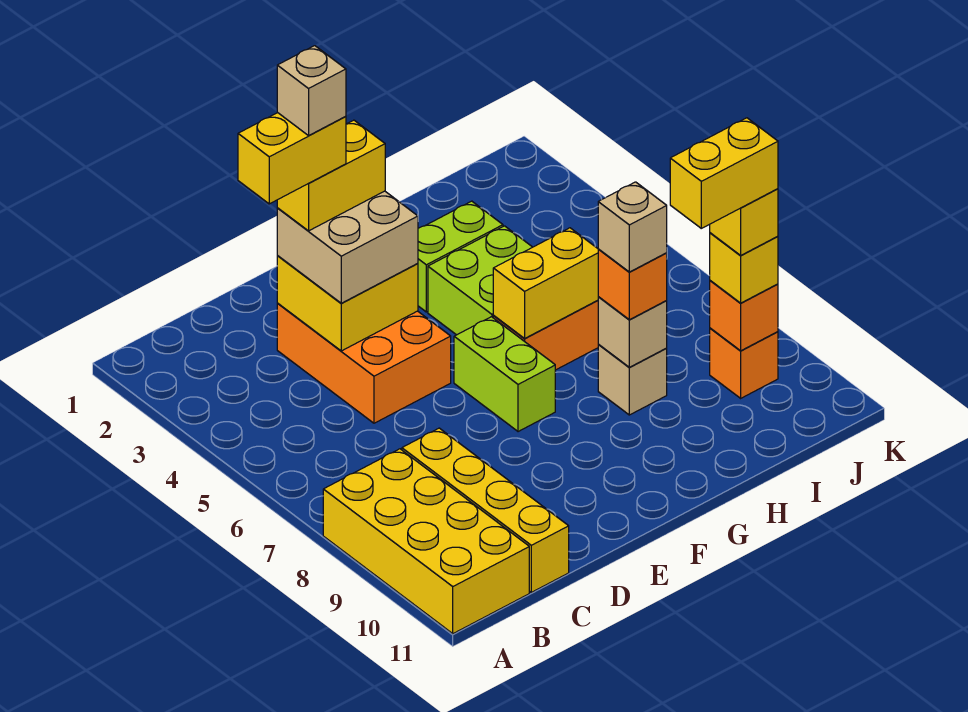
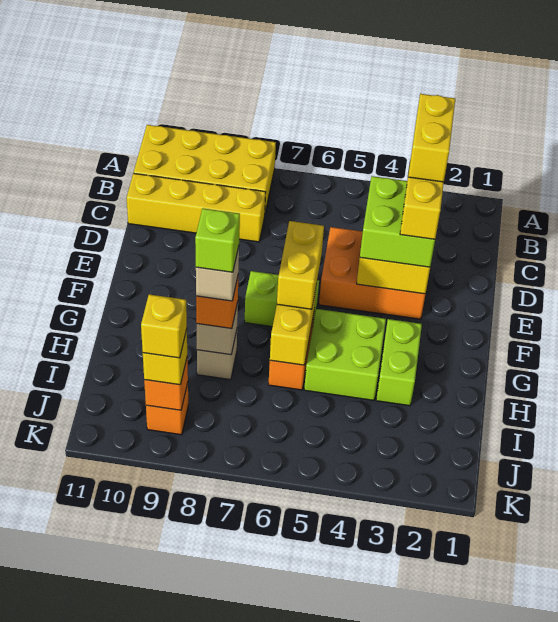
tan brick D3:E4 level 3 -> lime brick D3:E4 level 3
tan brick D3 level 6 -> none
none -> lime brick H8 level 5
yellow brick I9:J9 level 5 -> yellow brick F6:G6 level 3

